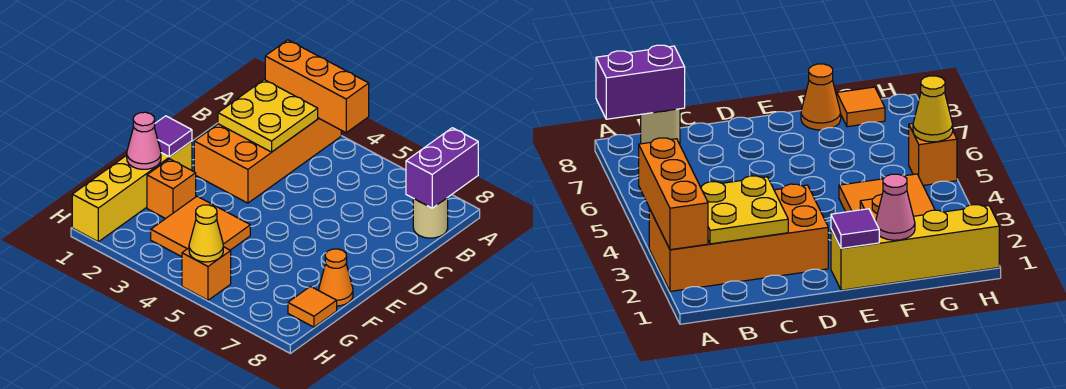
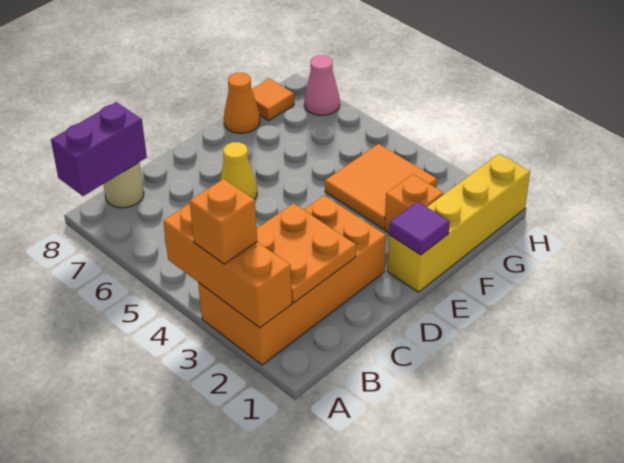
yellow plate B2:C3 level 2 -> orange plate B2:C3 level 2
pink cone F1 level 2 -> pink cone H7 level 1
orange brick H5 level 1 -> orange brick A3 level 3
yellow cone H5 level 2 -> yellow cone D6 level 1

